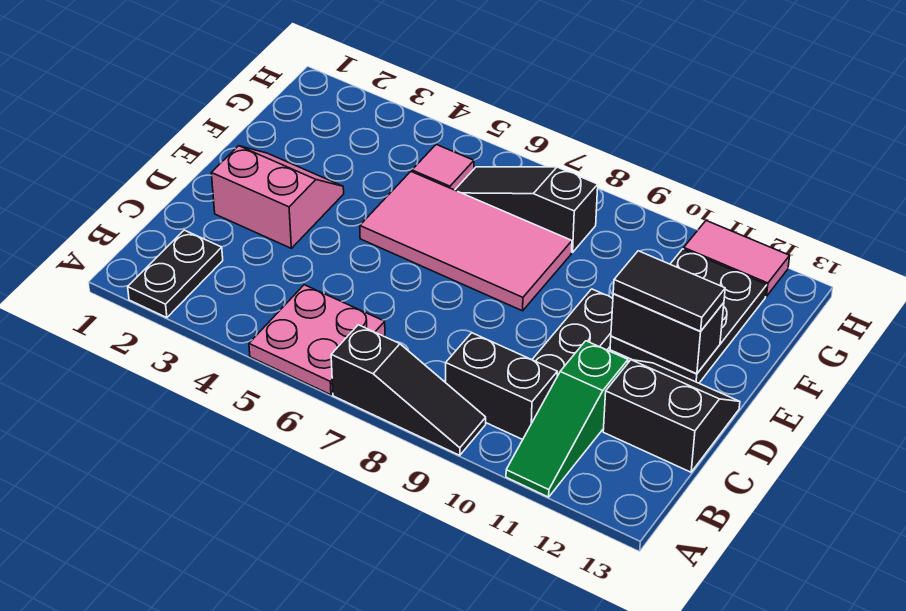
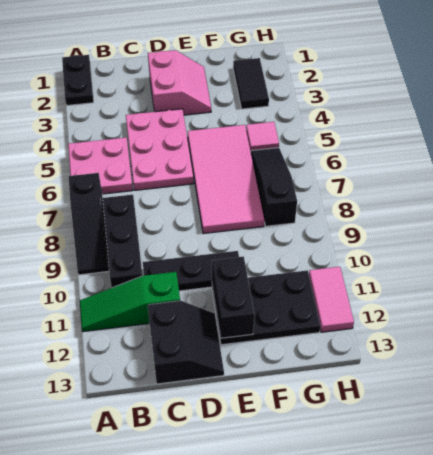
black plate A2:B2 level 1 -> black plate A1:A2 level 1
black brick B9:B10 level 1 -> black brick B8:B10 level 1
none -> pink plate C4:D6 level 1
black tile E11:E12 level 3 -> black tile G2:G3 level 1

